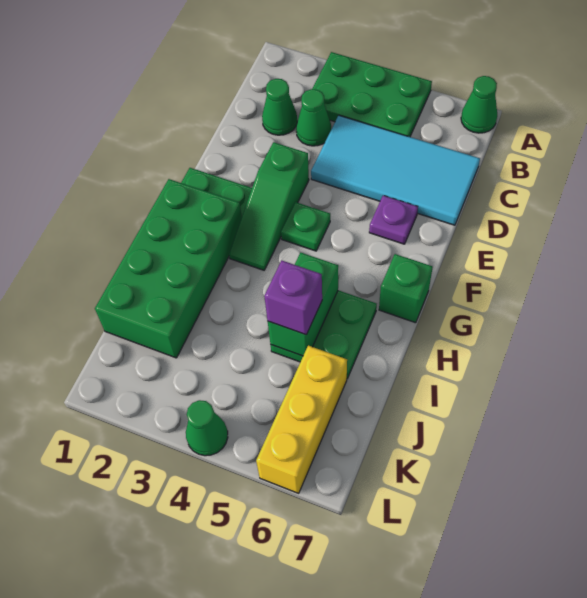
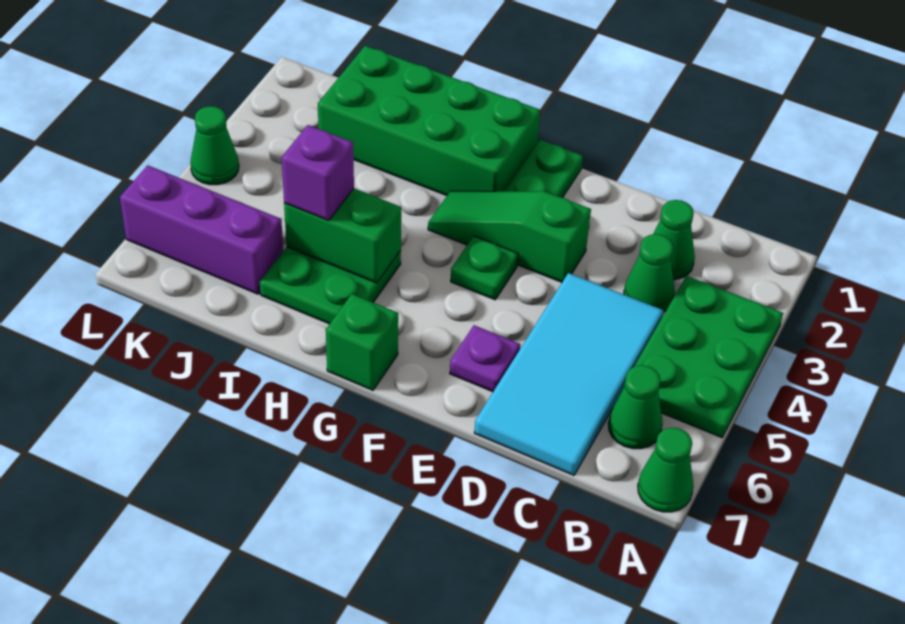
none -> green cone B6 level 1
yellow brick J6:L6 level 1 -> purple brick J6:L6 level 1

